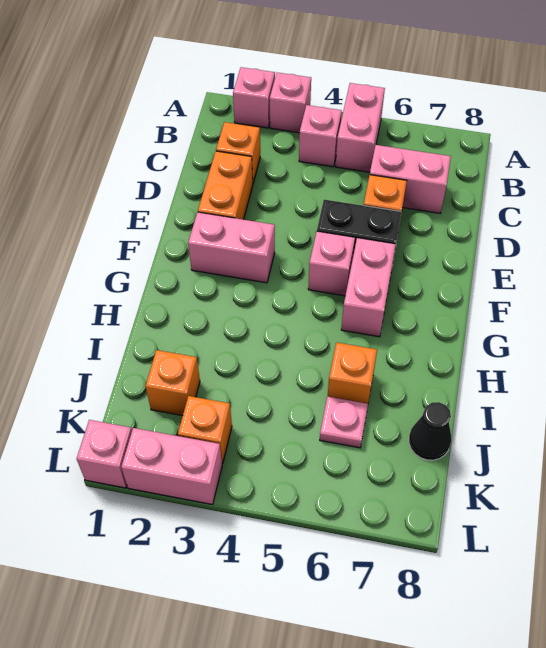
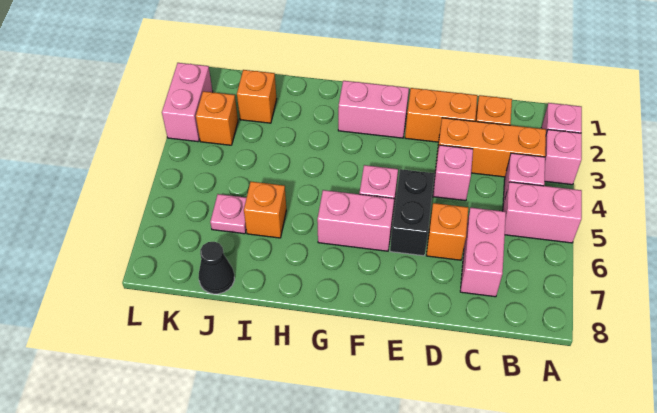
none -> orange brick B3:D3 level 1
pink brick F2:F3 level 1 -> pink brick F2:G2 level 1
pink brick L1 level 1 -> pink brick D4 level 1

